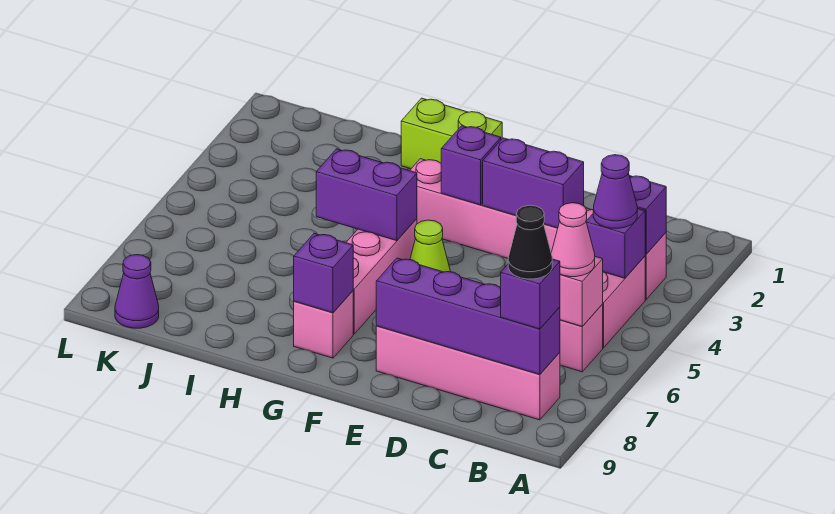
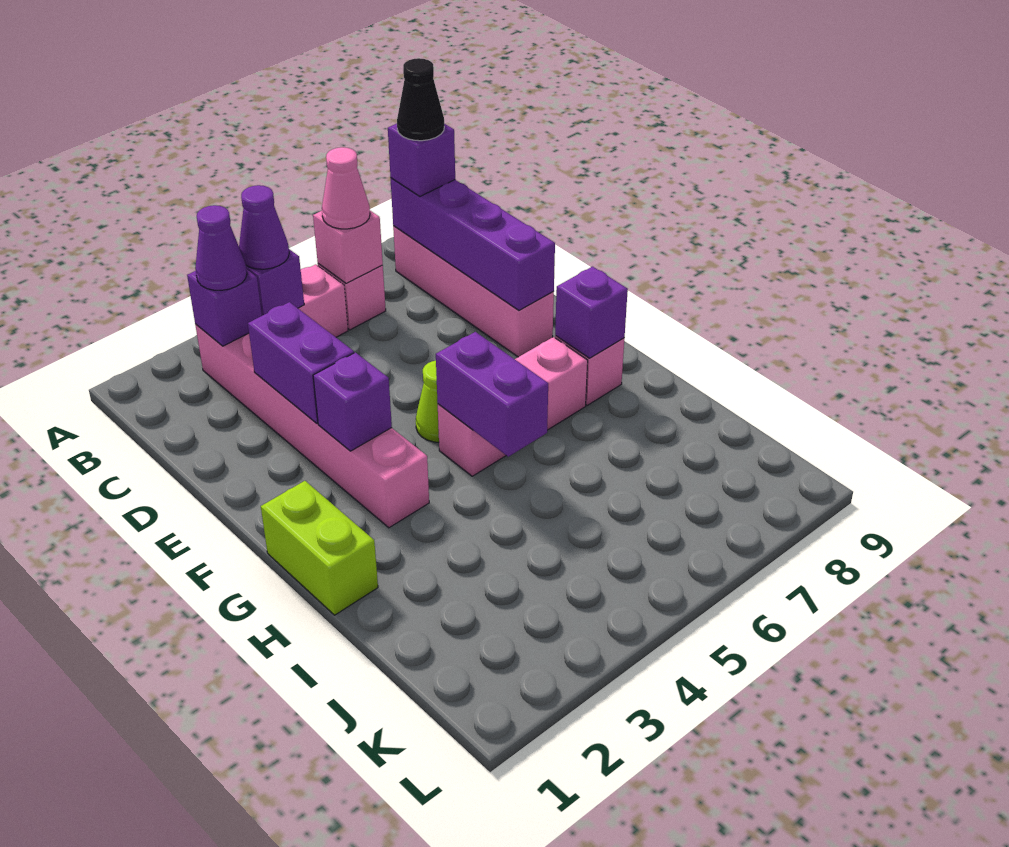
purple cone K9 level 1 -> purple cone B3 level 3

